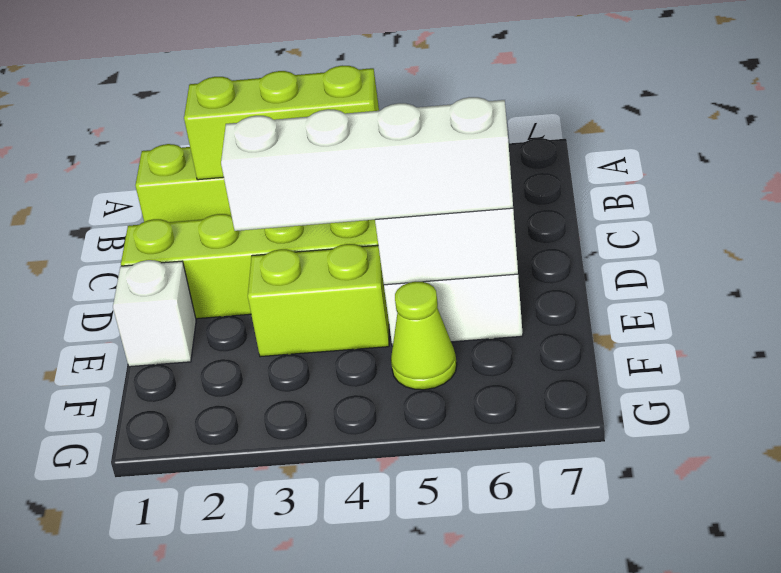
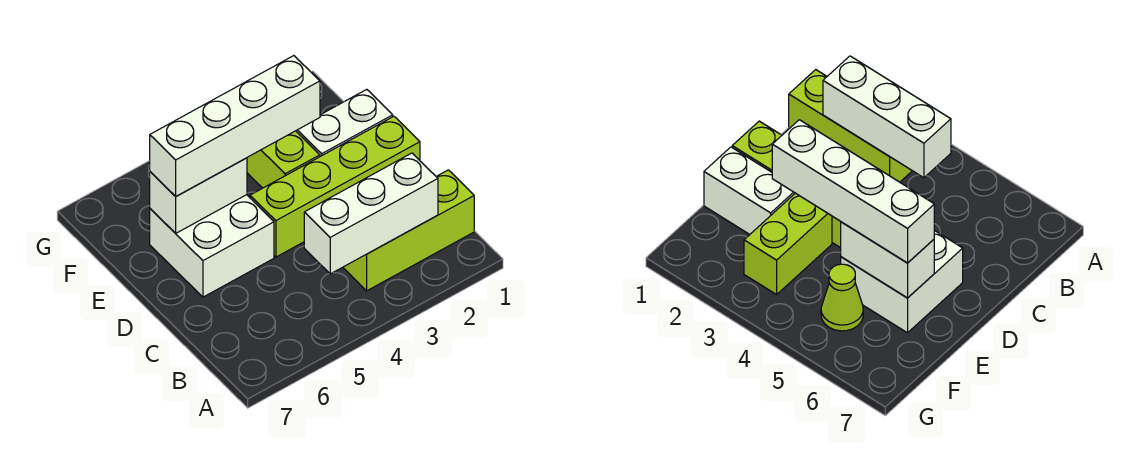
lime brick B2:B4 level 2 -> white brick B2:B4 level 2
white brick E1 level 1 -> white brick E1:E2 level 1
lime brick E3:E4 level 1 -> lime brick E3:F3 level 1

